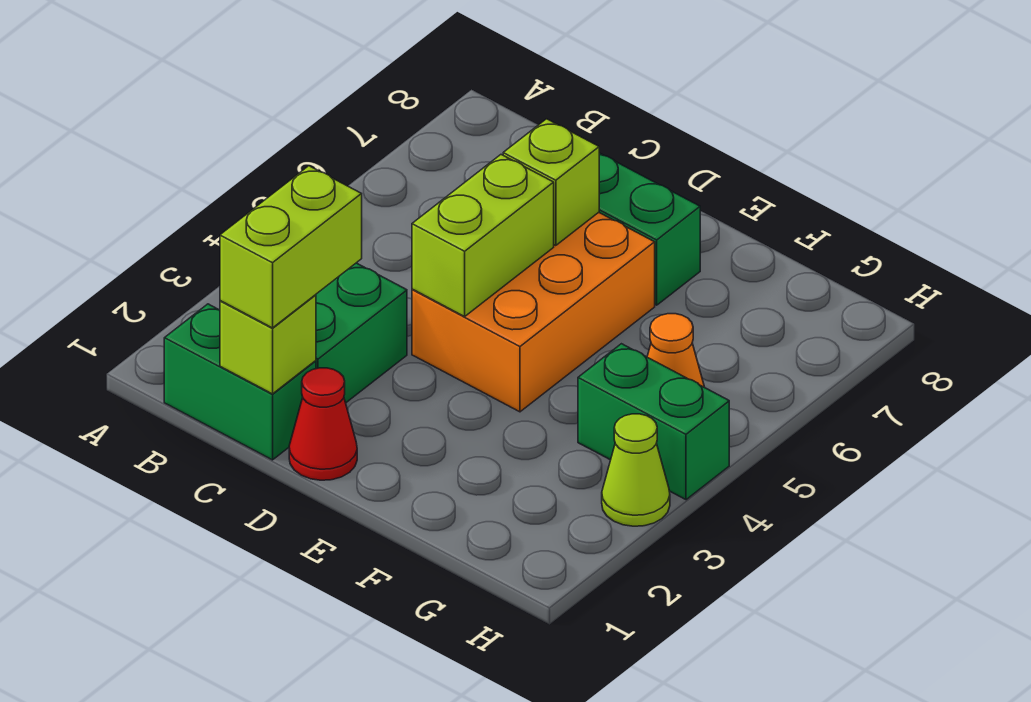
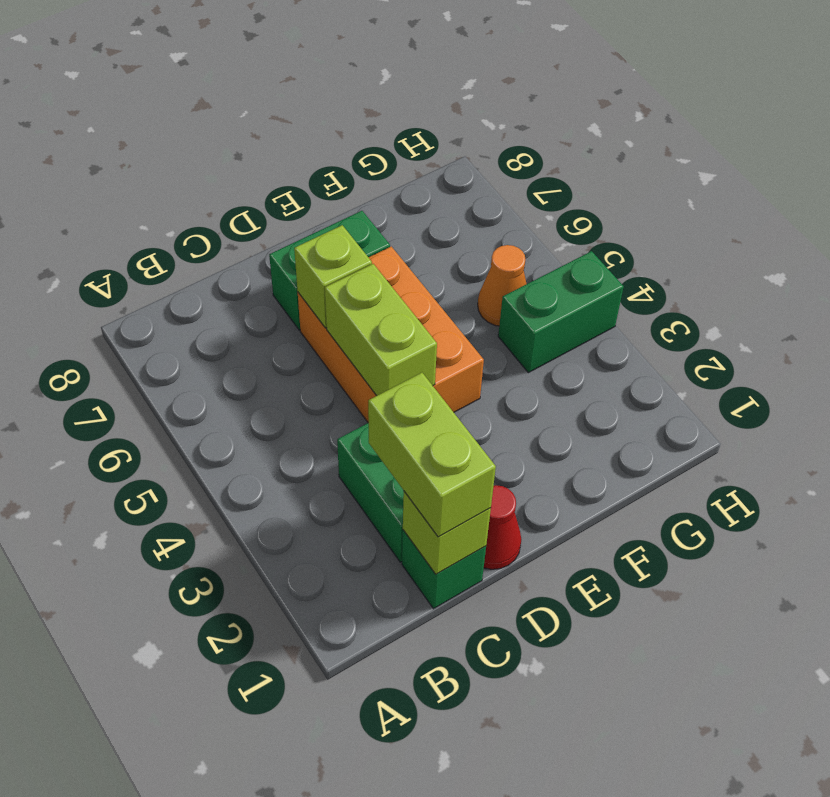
green brick B1:C1 level 1 -> green brick C1 level 1
lime cone H3 level 1 -> none

